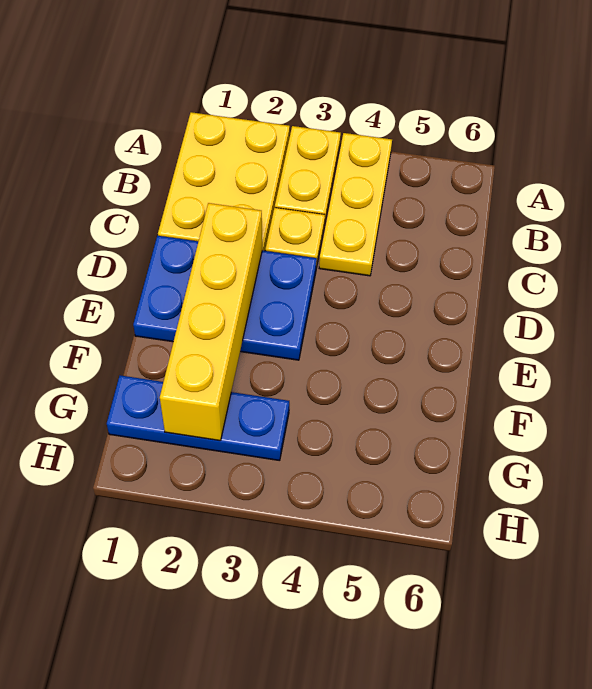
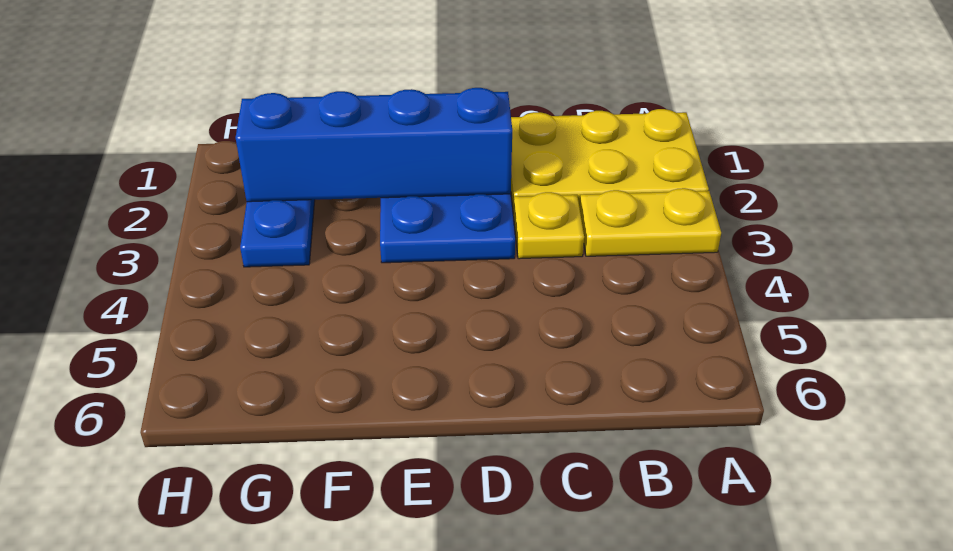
yellow plate A4:C4 level 1 -> none
yellow brick D2:G2 level 2 -> blue brick D2:G2 level 2

